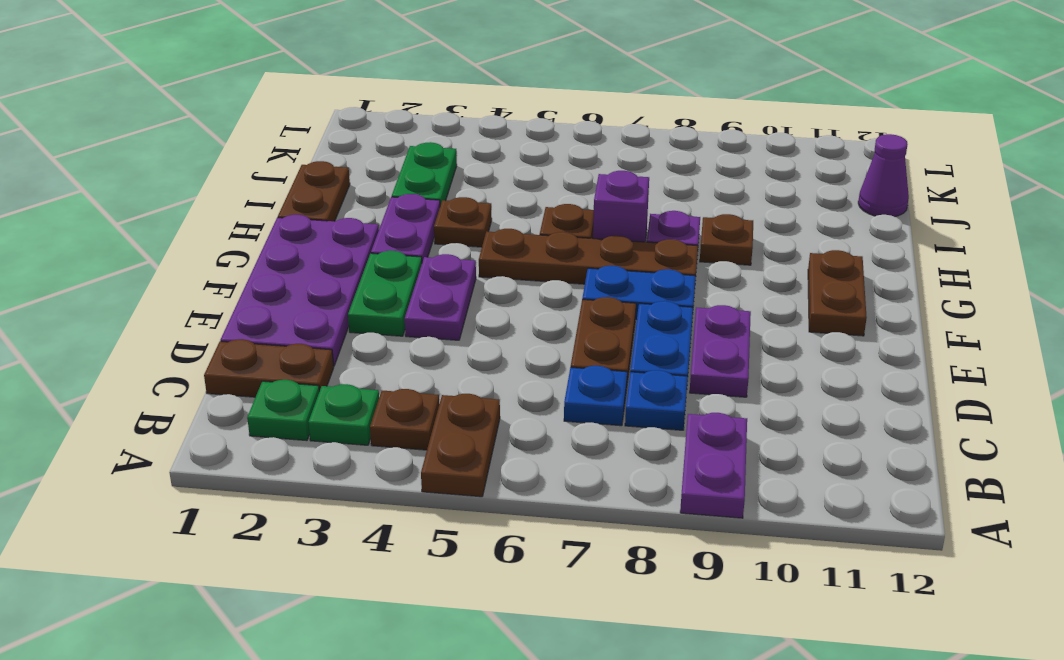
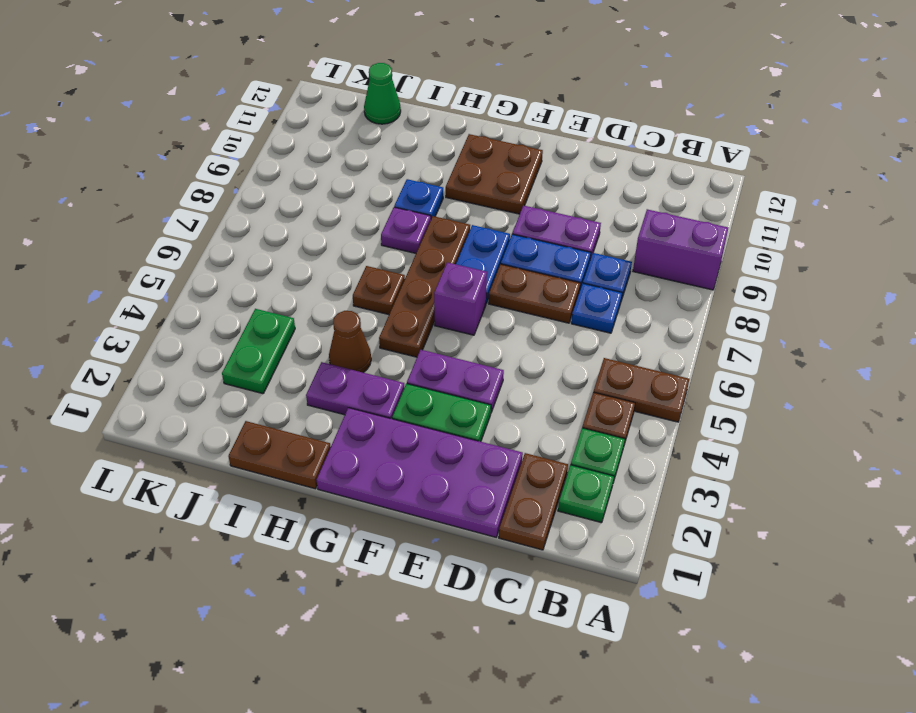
purple plate A9:B9 level 1 -> purple brick A9:B9 level 1
brown plate F11:G11 level 1 -> brown plate F10:G11 level 1
brown plate H4 level 1 -> brown cone H4 level 1
purple brick H7 level 1 -> purple brick F6 level 1
brown plate H9 level 1 -> blue plate H9 level 1
green plate I3:J3 level 1 -> green plate J3:J4 level 1
purple cone J12 level 1 -> green cone J12 level 1

